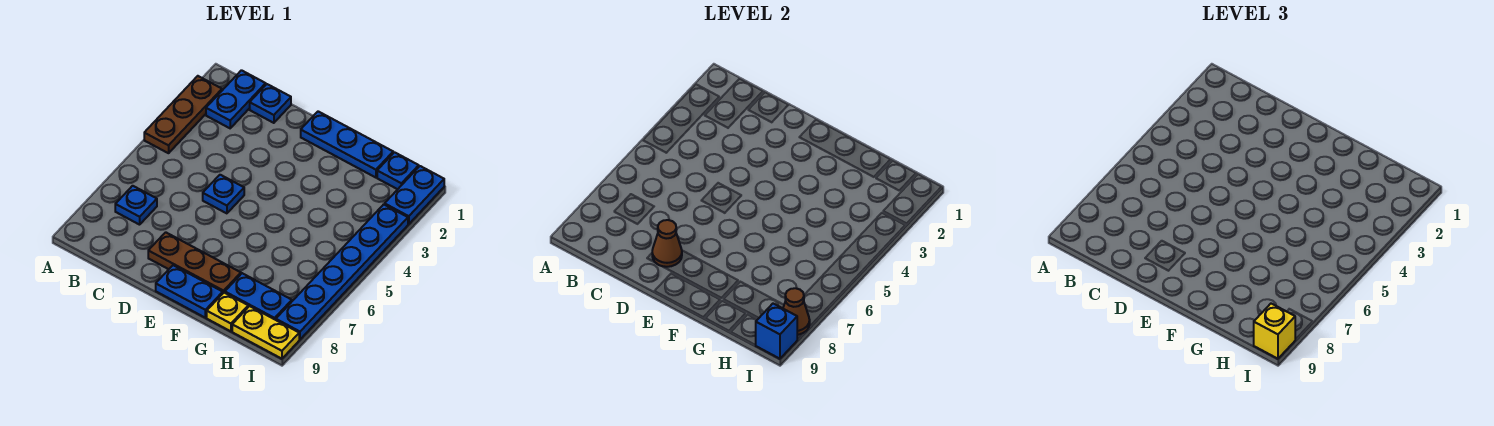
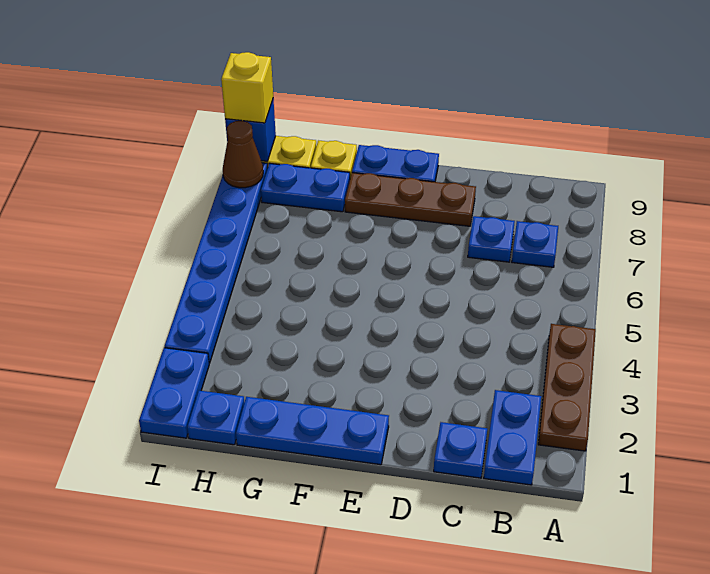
blue plate D5 level 1 -> blue plate C7 level 1
brown cone D8 level 2 -> none

